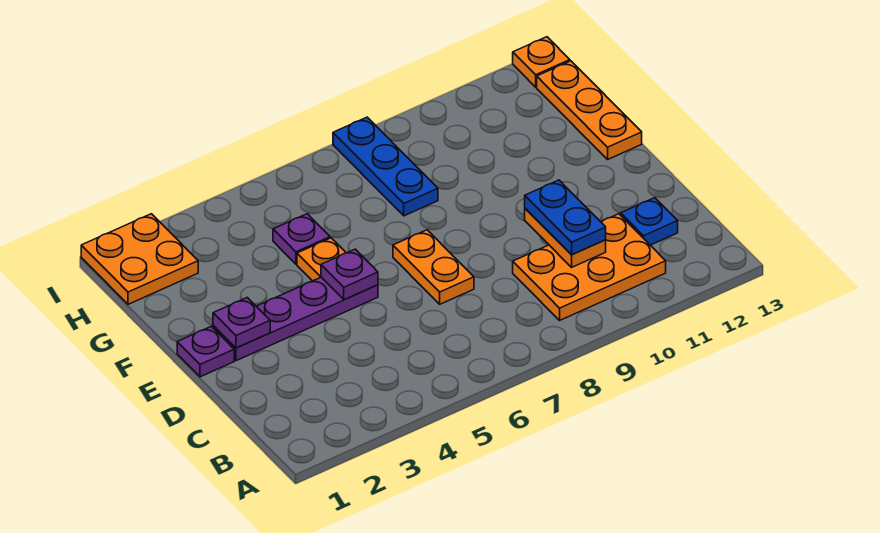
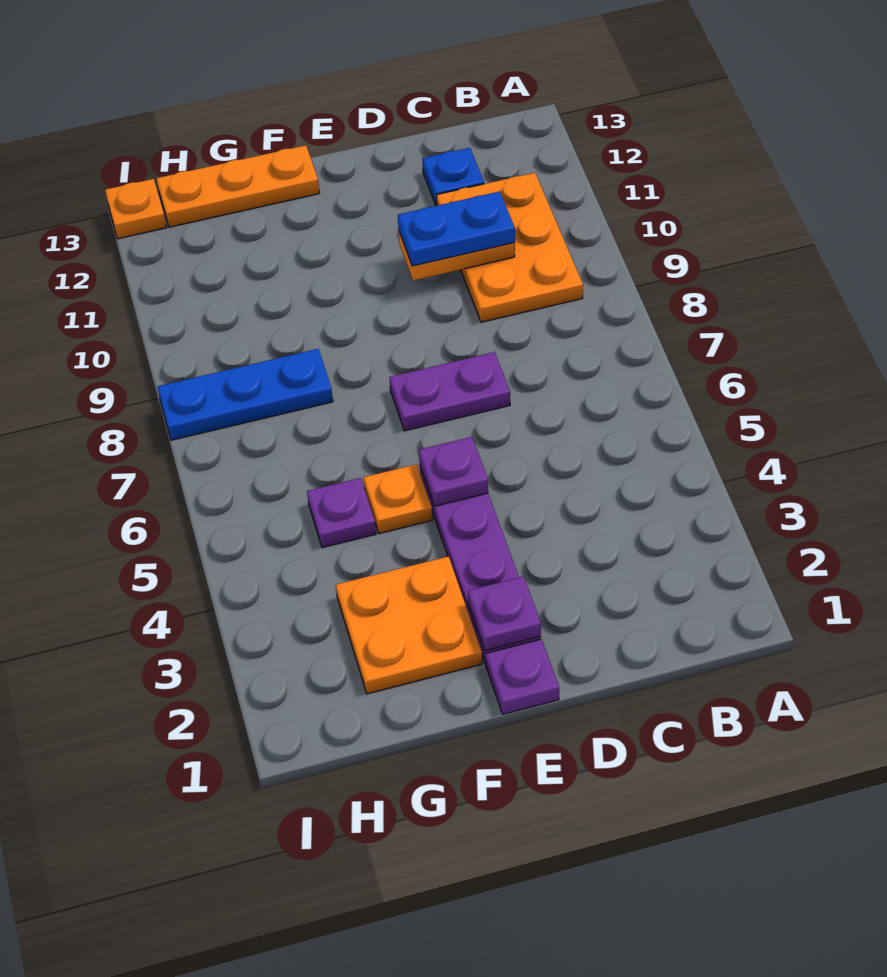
orange plate D7:E7 level 1 -> purple plate D7:E7 level 1
orange plate H1:I2 level 1 -> orange plate F2:G3 level 1

